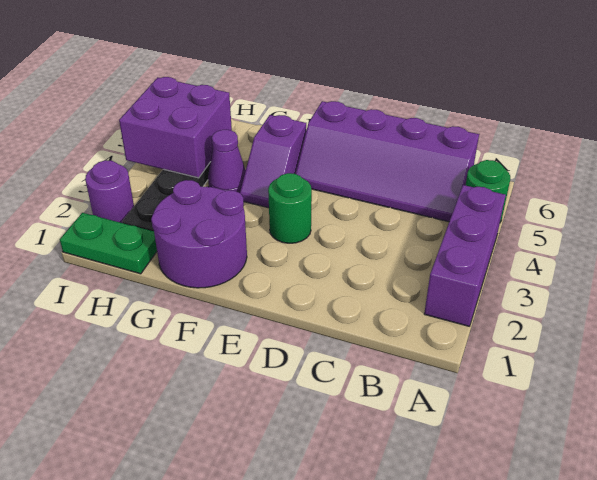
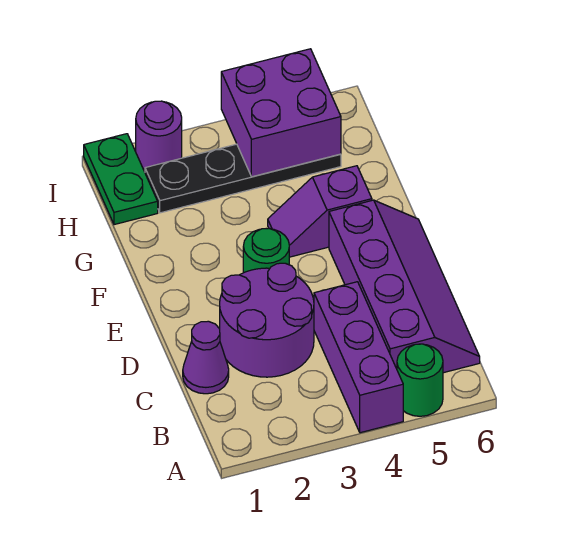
purple brick A2:A4 level 1 -> purple brick A4:C4 level 1
purple slope B5:E6 level 1 top 6 -> purple slope B5:E6 level 1 top 5
purple round brick F1:G2 level 1 -> purple round brick C2:D3 level 1
purple cone G4 level 1 -> purple cone C1 level 1

